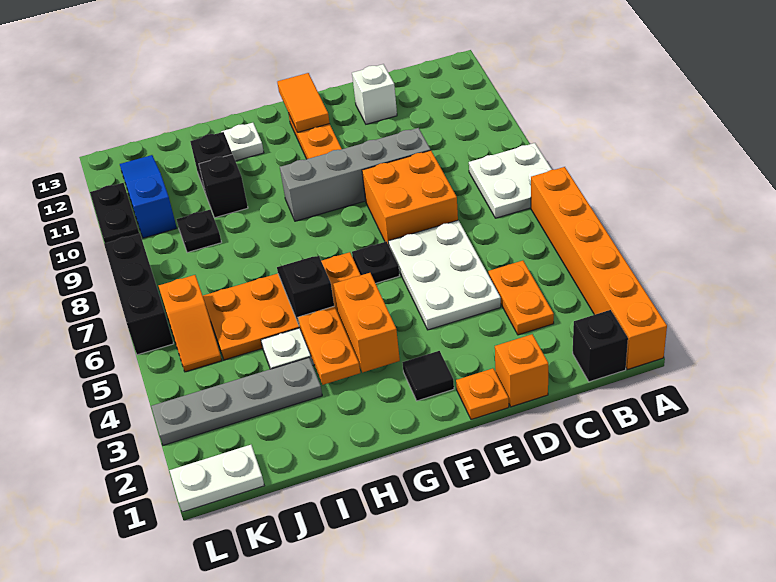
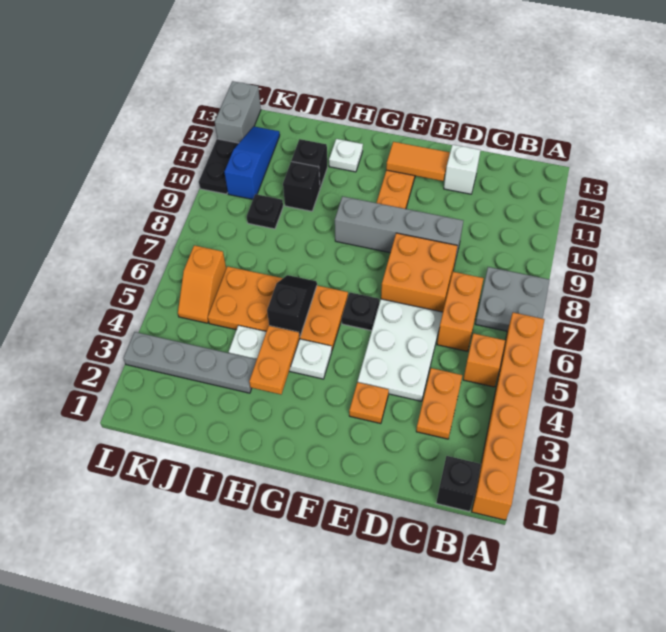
white plate A7:B8 level 1 -> grey plate A7:B8 level 1
orange brick D1 level 1 -> orange brick B5 level 1
orange plate E1 level 1 -> orange plate E3 level 1
black tile F2 level 1 -> none
orange tile F12:F13 level 2 -> orange tile E12:F12 level 2
orange brick G3:G4 level 2 -> orange brick C6:C7 level 1
white plate K1:L1 level 1 -> none
black brick L6:L8 level 1 -> none
none -> grey brick L12:L13 level 1

